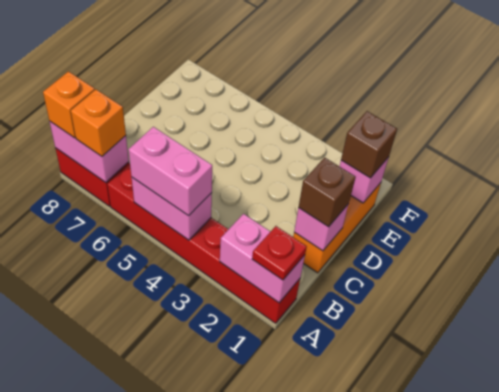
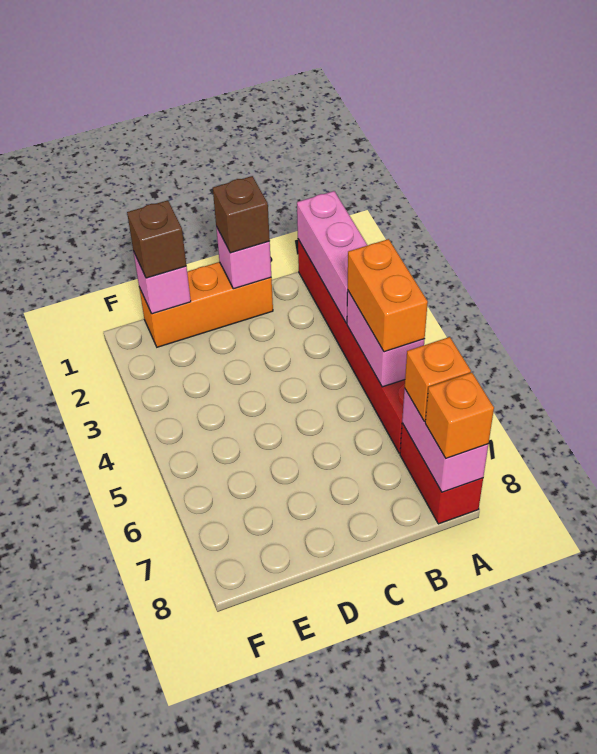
pink brick A1:A2 level 2 -> pink brick A1:A3 level 2
red plate A1 level 3 -> none
pink brick A4:A5 level 3 -> orange brick A4:A5 level 3

